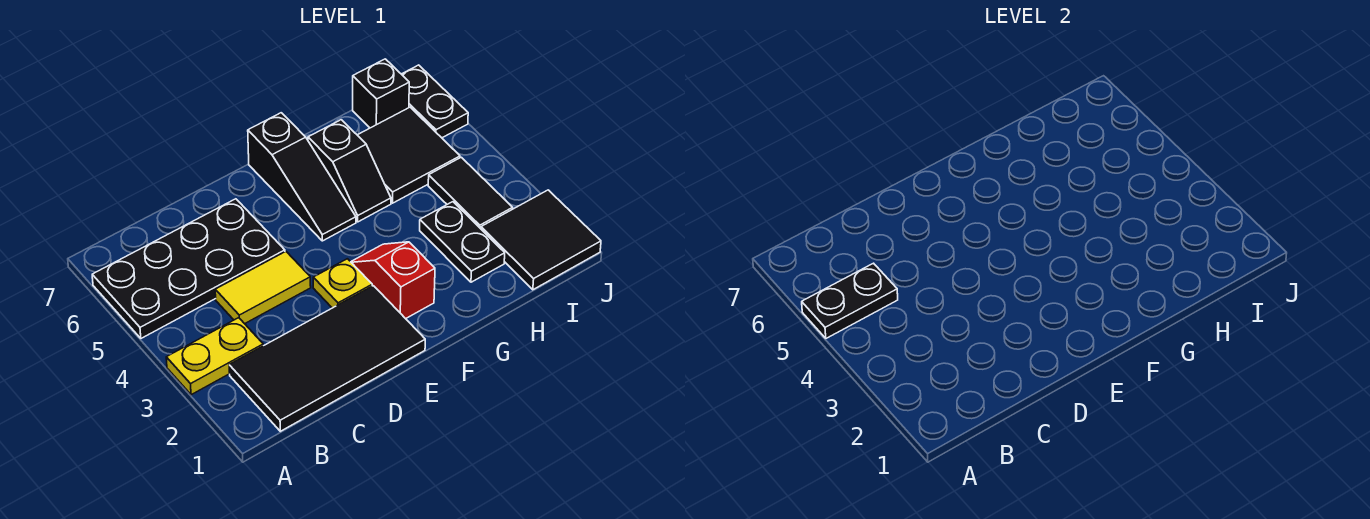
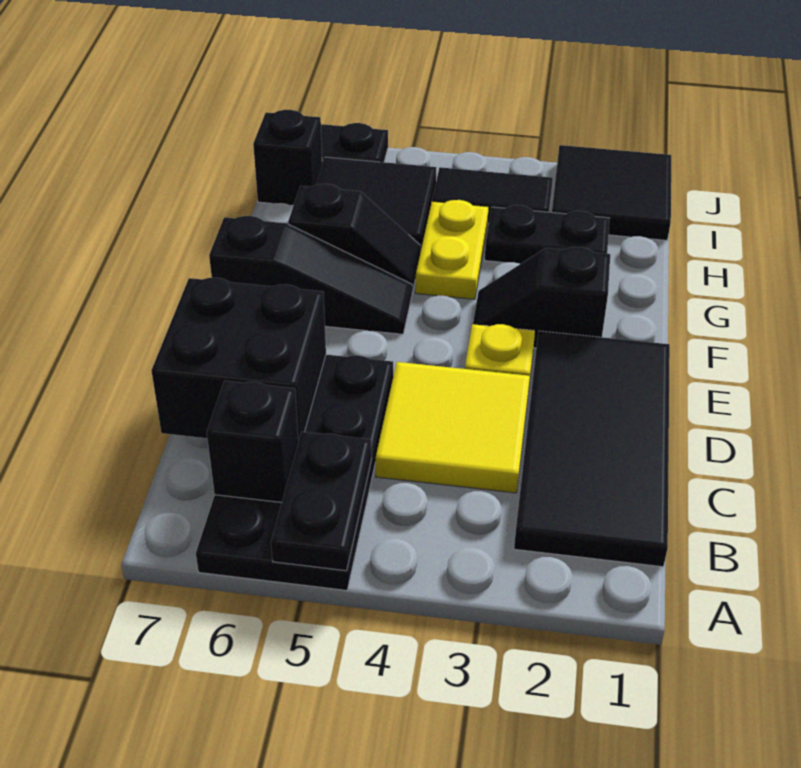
yellow plate A3:B3 level 1 -> yellow plate G4:H4 level 1
none -> black brick B6 level 2
yellow tile C4:D4 level 1 -> yellow tile C3:D4 level 1
none -> black brick C6:D7 level 2
red slope F2:F3 level 1 top 2 -> black slope F2:F3 level 1 top 2

